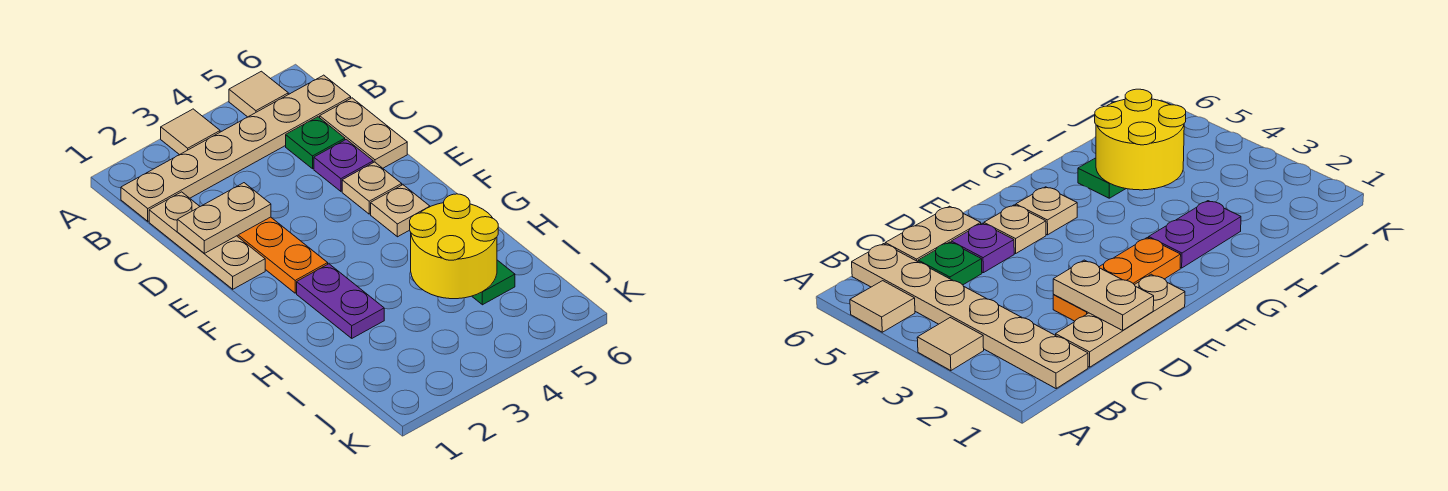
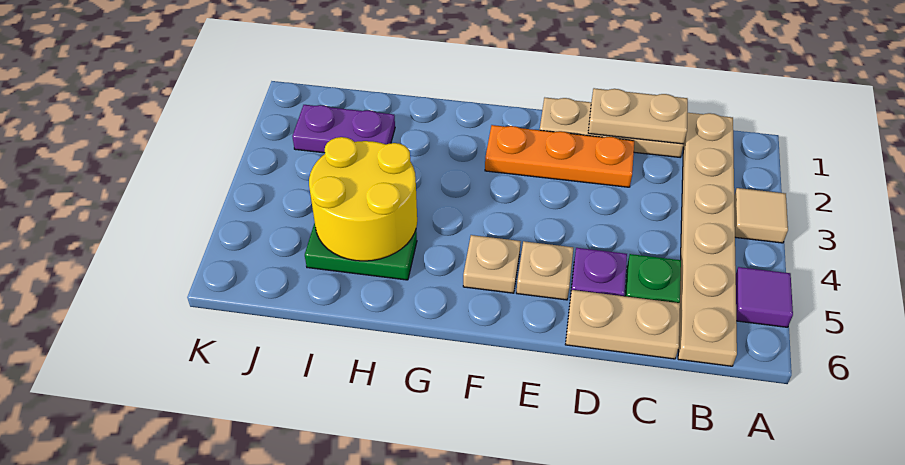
tan tile A5 level 1 -> purple tile A5 level 1
tan plate D1:D2 level 2 -> tan plate C1:D1 level 2
purple plate G2:H2 level 1 -> purple plate I2:J2 level 1

